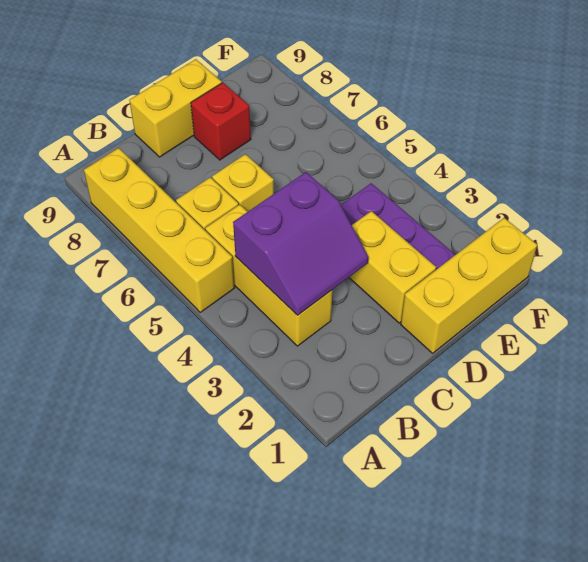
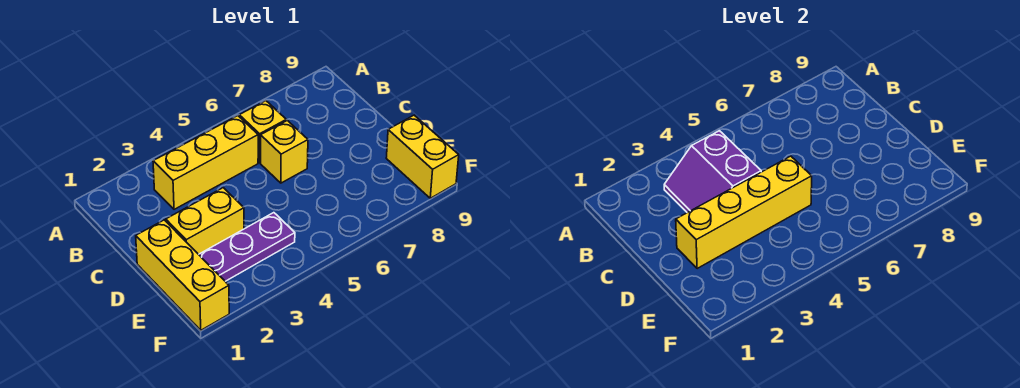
yellow brick A5:A8 level 1 -> yellow brick D2:D5 level 2
yellow brick C9:D9 level 1 -> yellow brick E9:F9 level 1
red brick D8 level 1 -> none

